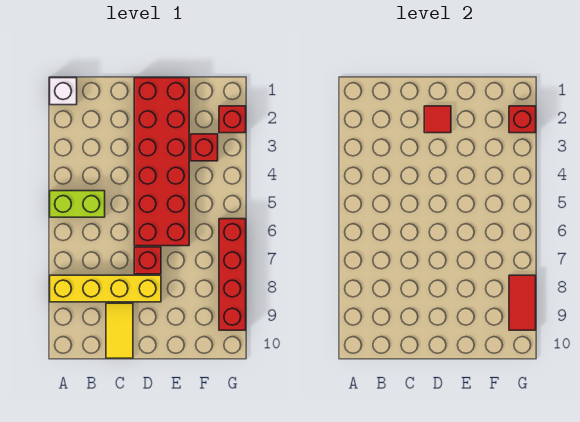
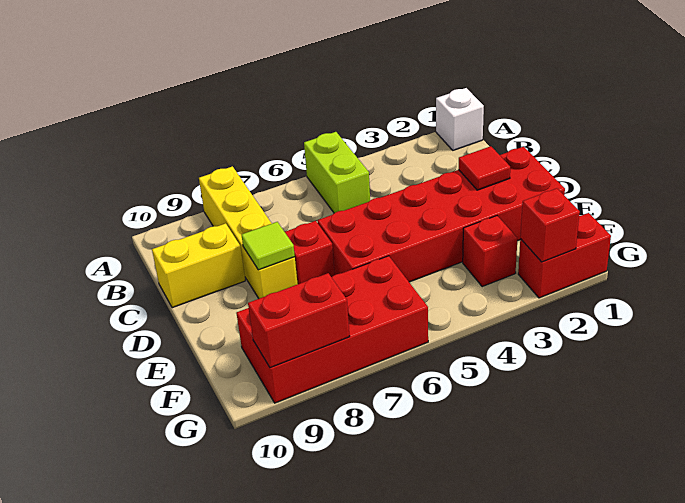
yellow tile C9:C10 level 1 -> yellow brick C9:C10 level 1
none -> lime tile D8 level 2
red brick G2 level 1 -> red brick G1:G2 level 1
red brick G6:G9 level 1 -> red brick F6:G9 level 1
red tile G8:G9 level 2 -> red brick G8:G9 level 2

